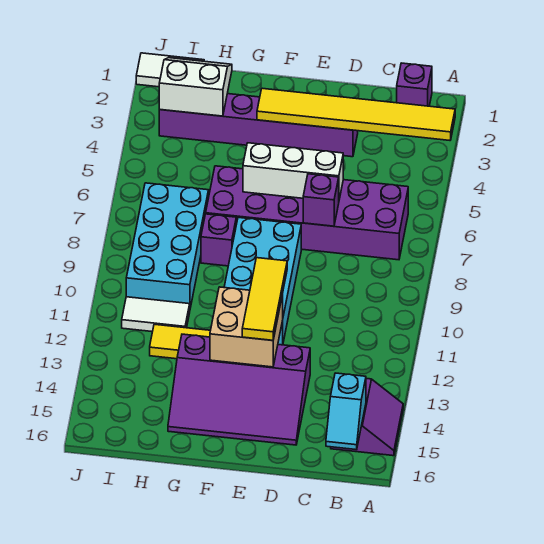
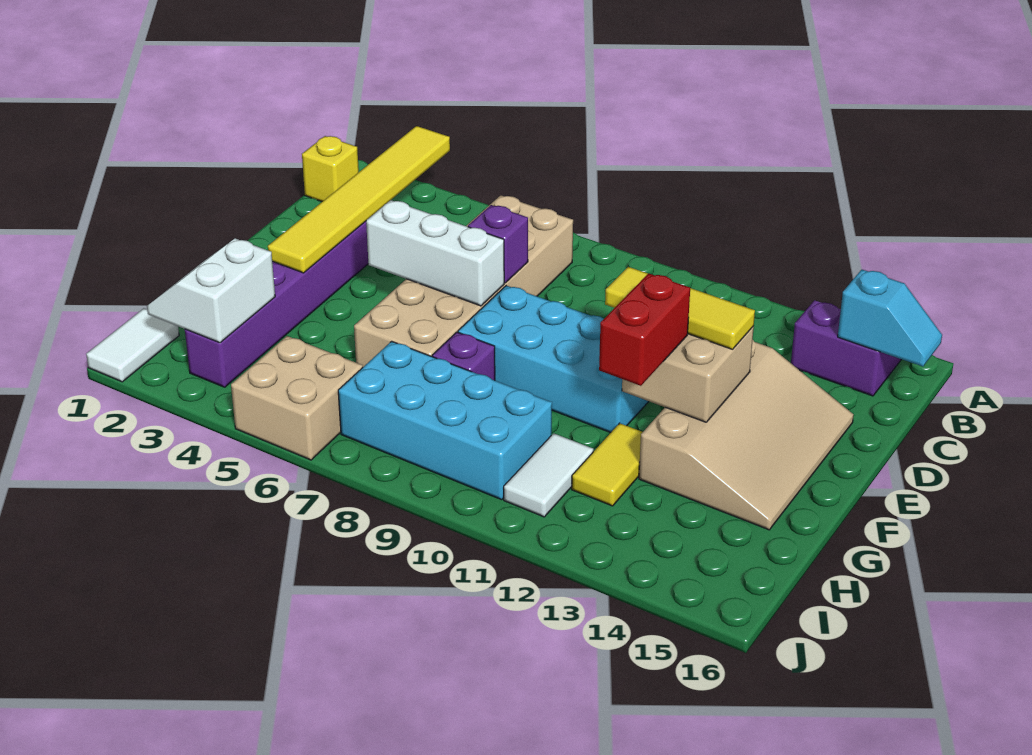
purple brick B1 level 1 -> yellow brick B1 level 1
purple brick B6:G7 level 1 -> tan brick B6:G7 level 1
white brick D6:F6 level 2 -> white brick E5:E7 level 2
purple slope D13:G15 level 1 top 13 -> tan slope D13:G15 level 1 top 13
none -> red brick F12:G12 level 3
none -> tan brick I5:J6 level 1

